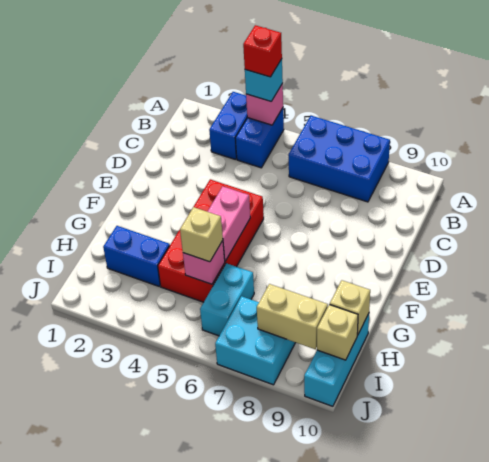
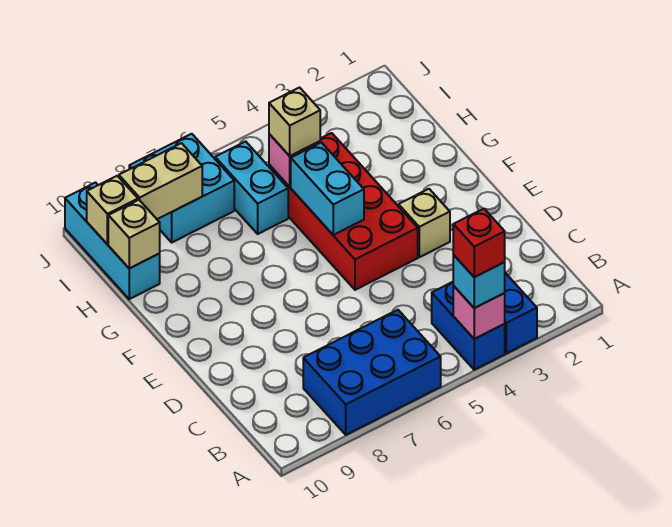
none -> tan brick E3 level 1
pink brick F5:G5 level 2 -> cyan brick F5:G5 level 2
blue brick H2:H3 level 1 -> none

